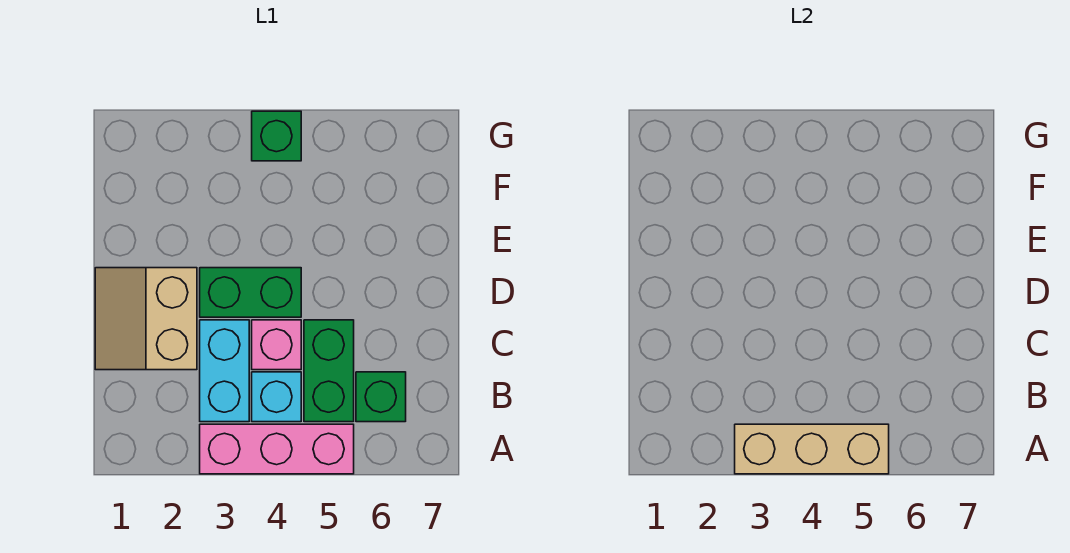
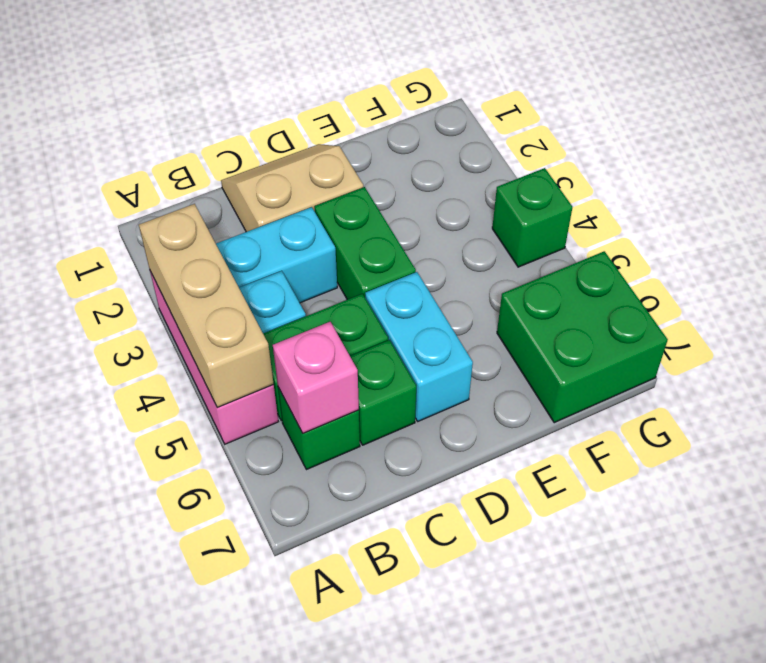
pink brick C4 level 1 -> pink brick B6 level 2
none -> green brick C6 level 1
none -> cyan brick D5:D6 level 1
none -> green brick F6:G7 level 1

